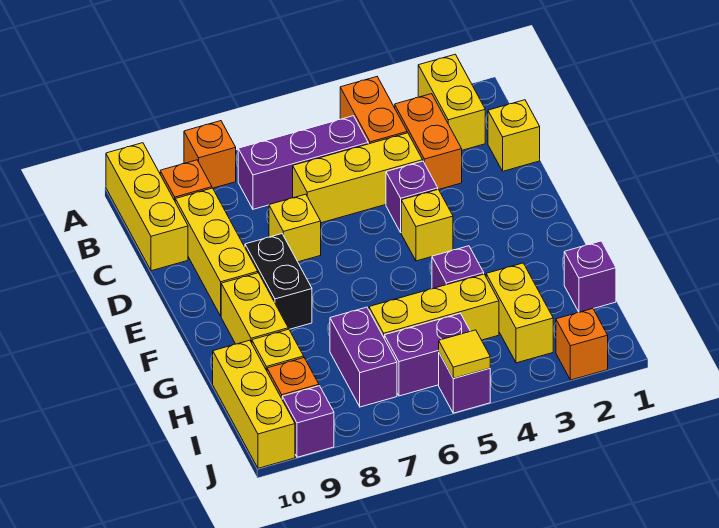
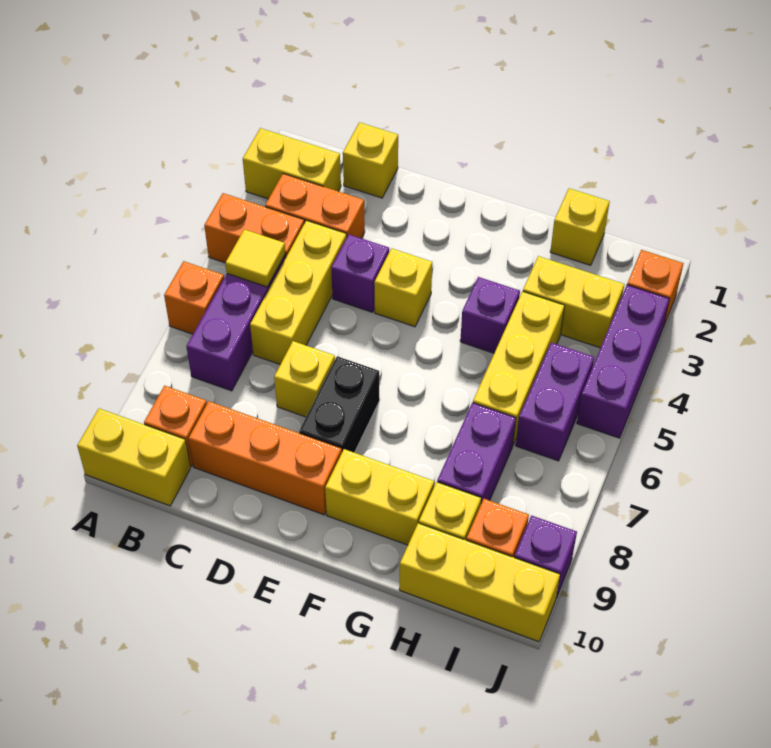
orange brick A8 level 1 -> orange brick A6 level 1
yellow brick A10:C10 level 1 -> yellow brick A10:B10 level 1
yellow brick C9:E9 level 1 -> orange brick C9:E9 level 1
black brick E8:F8 level 1 -> black brick E7:E8 level 1
purple brick H1 level 1 -> yellow brick H1 level 1
purple brick H7:I7 level 1 -> purple brick H7:H8 level 1
purple brick J5 level 1 -> purple brick J3:J5 level 1
yellow tile J5 level 2 -> yellow tile B5 level 2

